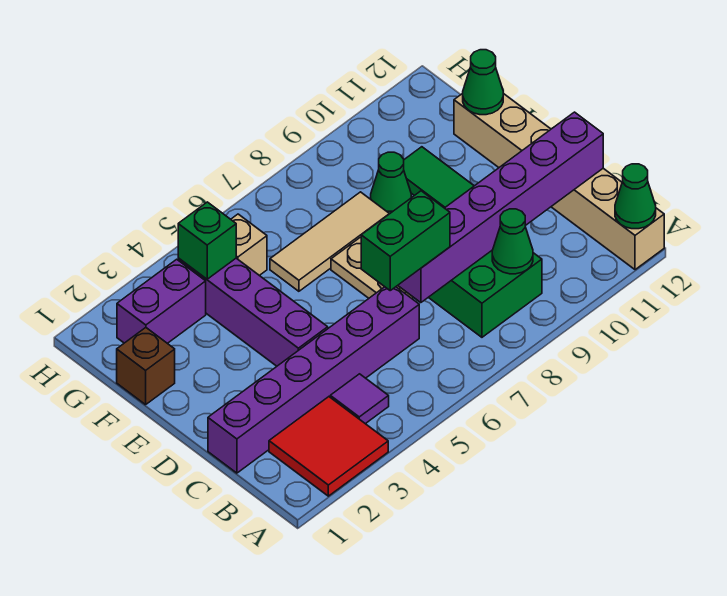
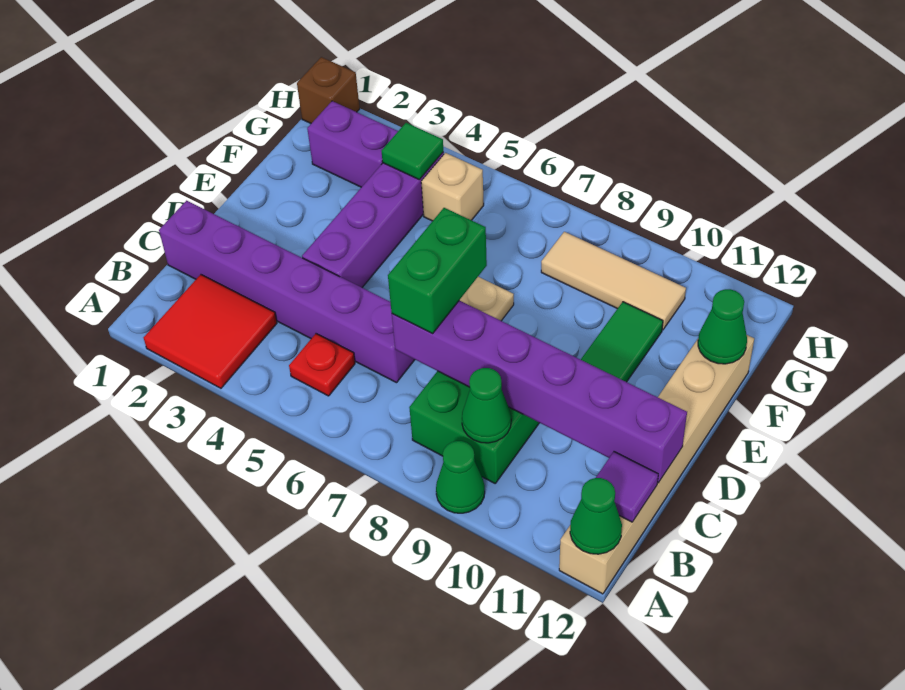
purple tile B4 level 1 -> purple tile B12 level 2
none -> red plate B5 level 1
green brick C6:C7 level 3 -> green brick C7:D7 level 3
brown brick F1 level 1 -> brown brick H1 level 1
tan tile F6:F8 level 1 -> tan tile G8:G10 level 1
green cone F9 level 1 -> green cone A9 level 1
green brick G4 level 2 -> green tile G4 level 2

